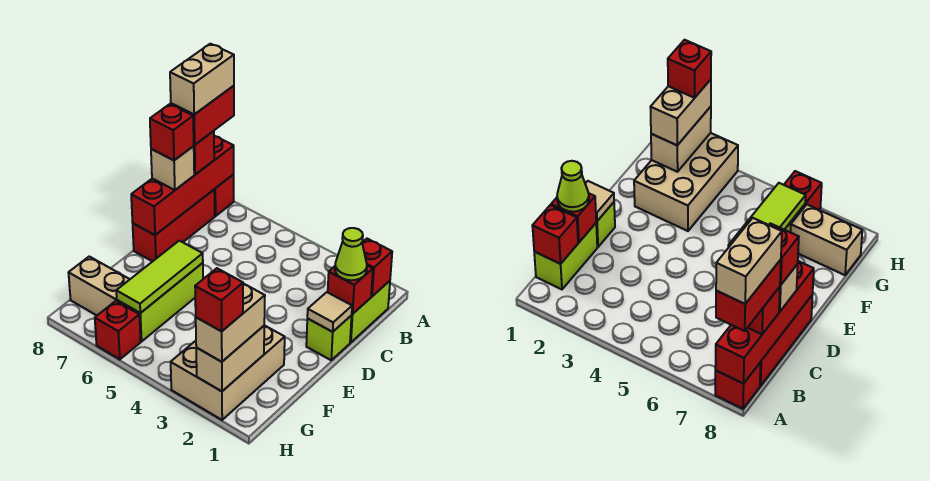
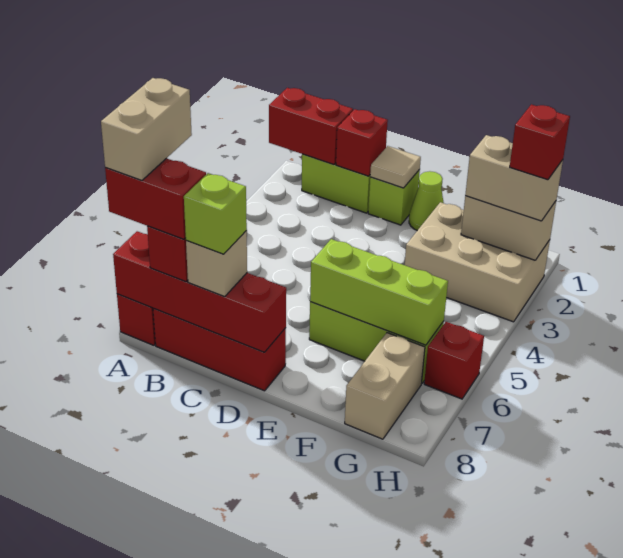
tan brick A8:B8 level 5 -> tan brick A7:A8 level 5
red brick B1 level 2 -> red brick A1:B1 level 2
lime cone C1 level 3 -> lime cone E1 level 1
red brick C8 level 4 -> lime brick C8 level 4
lime tile E6:G6 level 2 -> lime brick E6:G6 level 2

